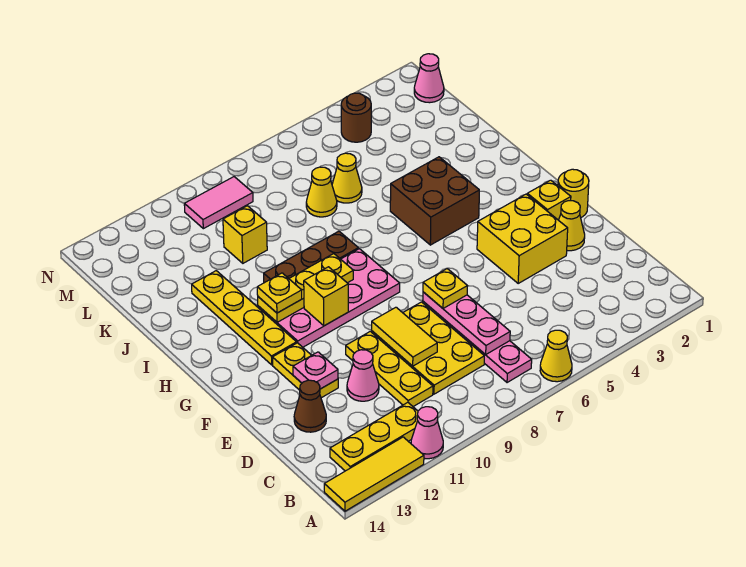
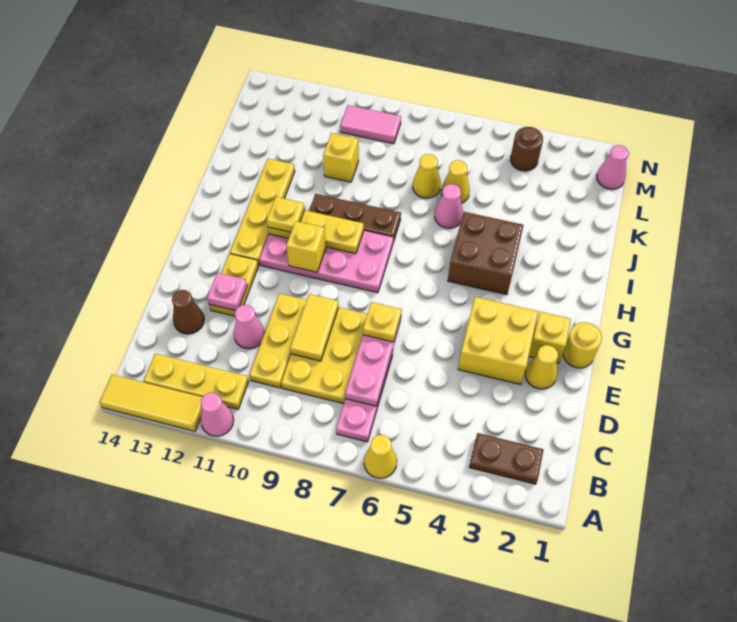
none -> brown plate B2:B3 level 1
none -> pink cone J6 level 1

